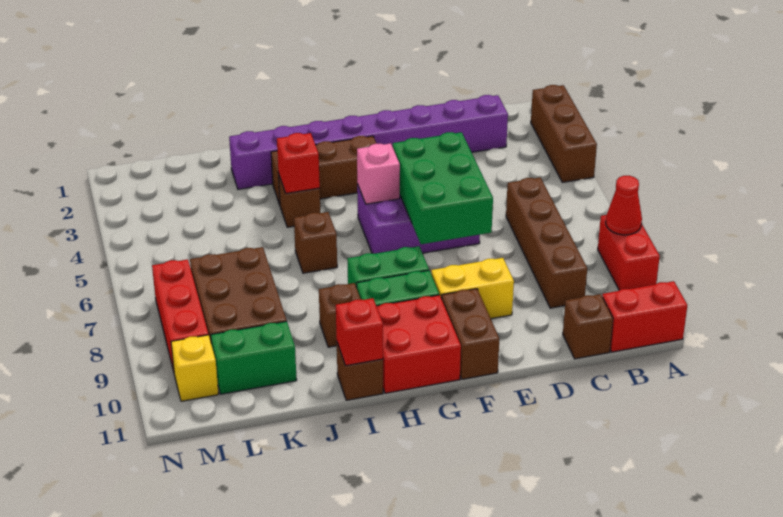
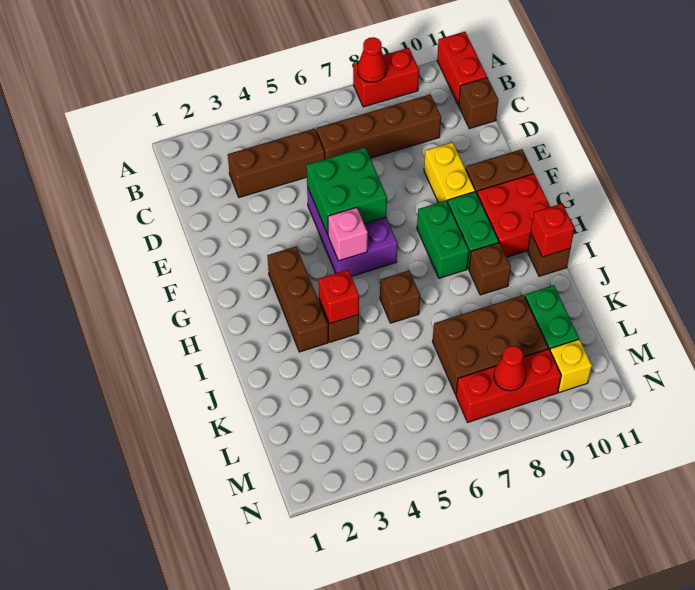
brown brick A2:A4 level 1 -> brown brick C3:C5 level 1
purple brick C2:J2 level 1 -> none
green brick E5:F7 level 2 -> green brick E5:F6 level 2
none -> red cone M8 level 2

